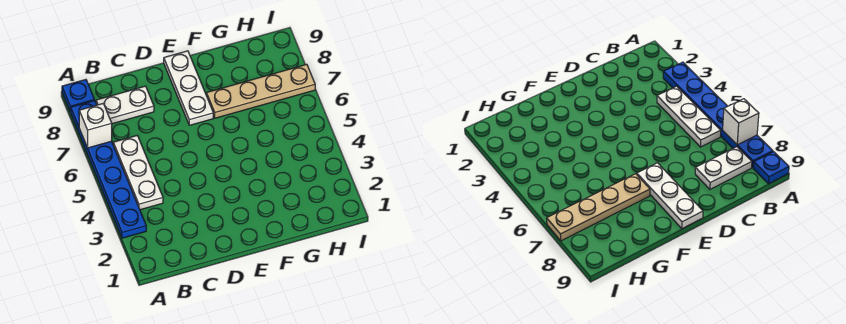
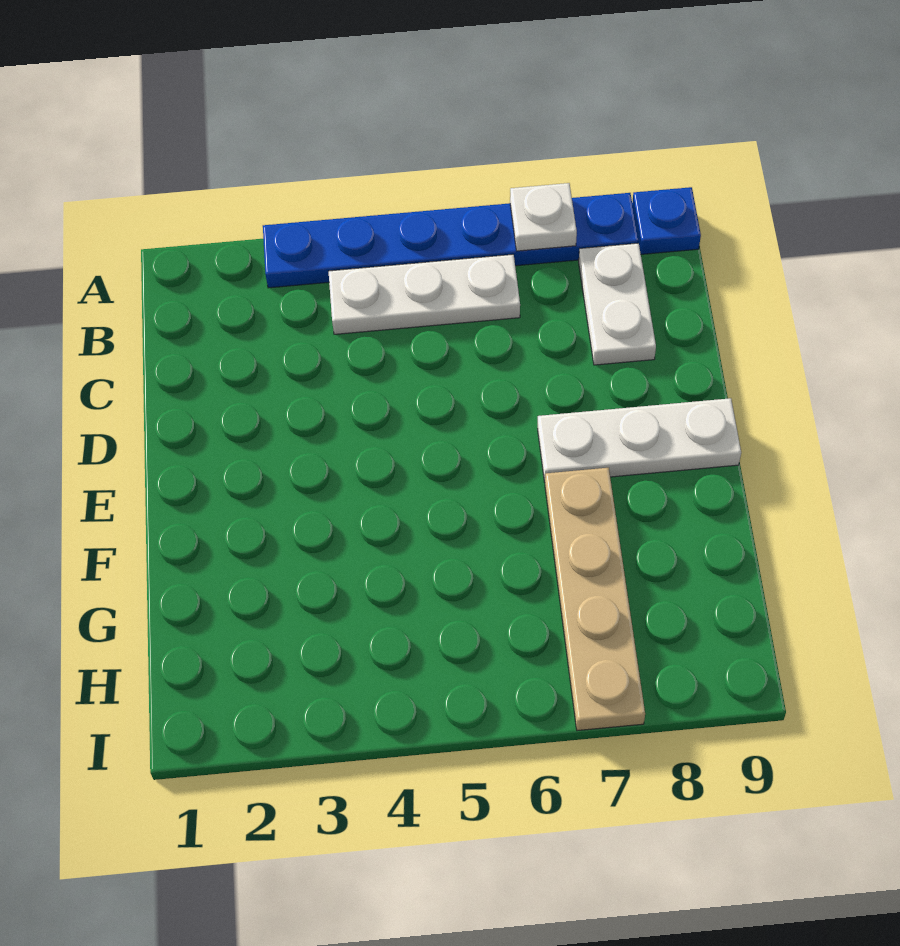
white brick A7 level 2 -> white plate A7 level 2

